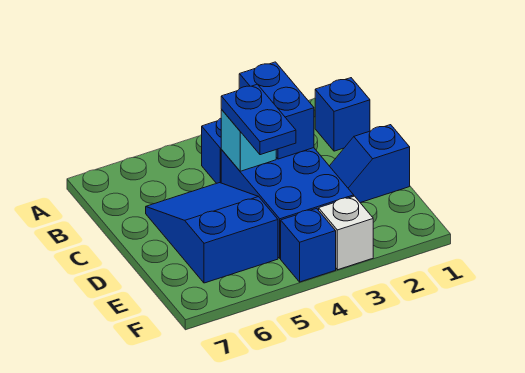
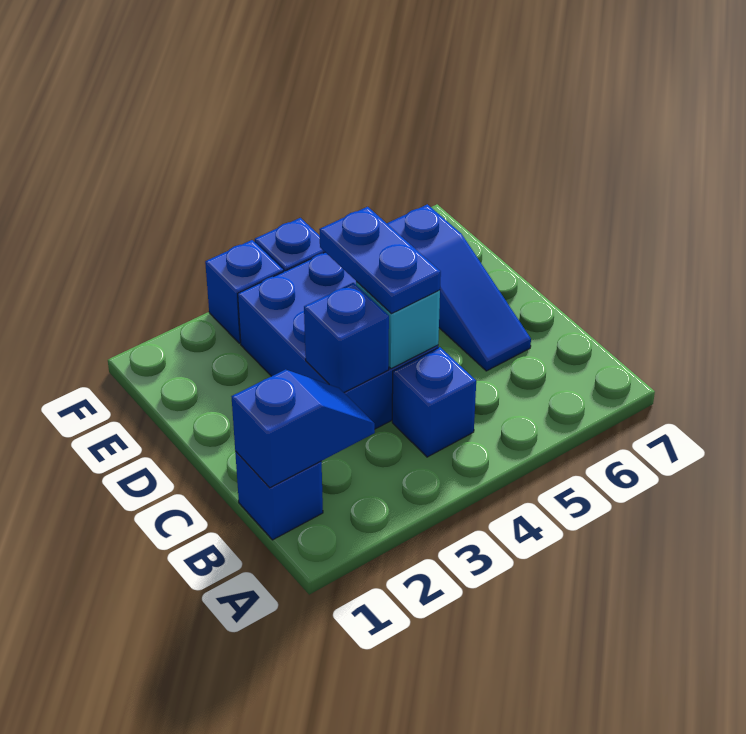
blue brick B3:C3 level 2 -> blue brick C3 level 2
blue slope C5:E6 level 1 top E -> blue slope C6:E6 level 1 top E
blue slope D1:D2 level 1 top 1 -> blue slope B1:B2 level 2 top 1
white brick F3 level 1 -> blue brick F3 level 1

